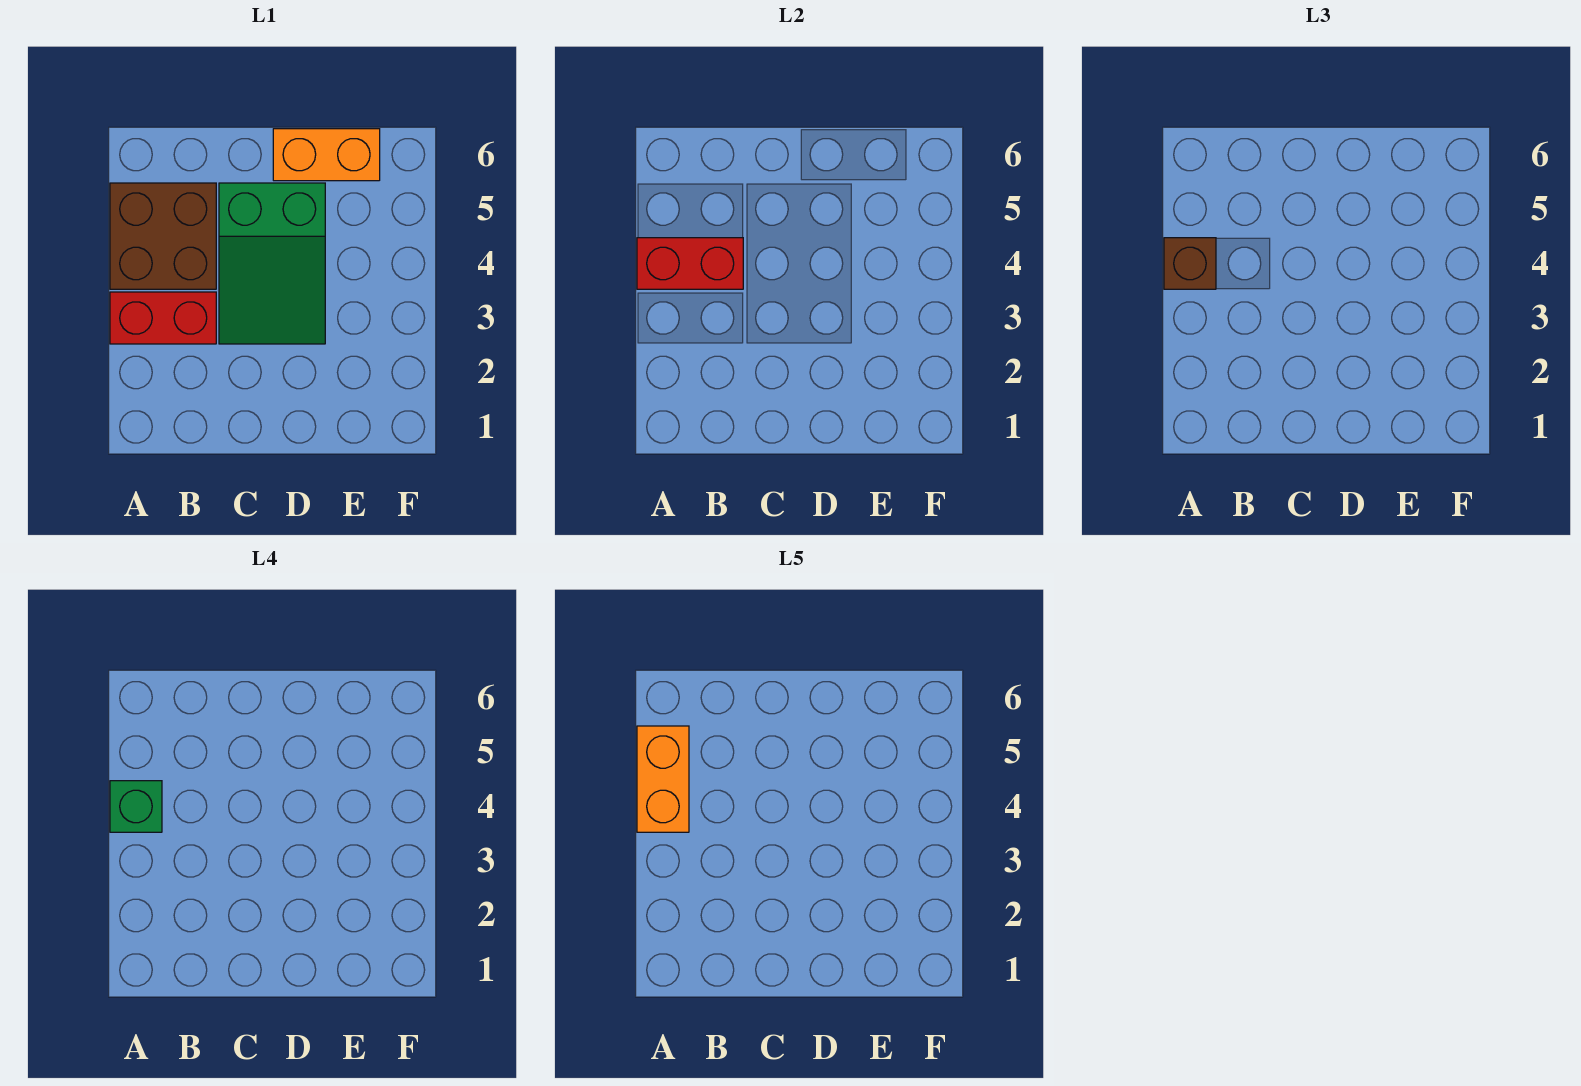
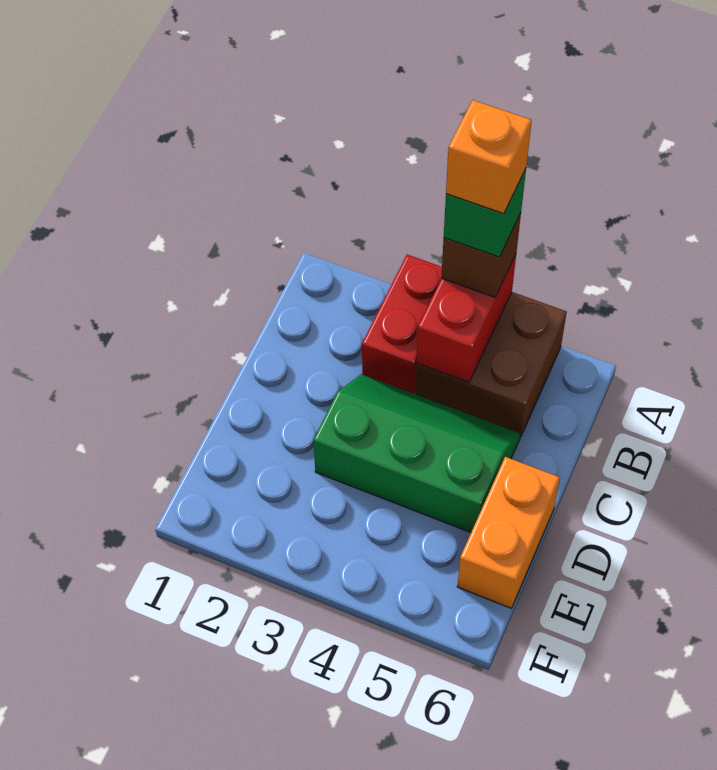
orange brick A4:A5 level 5 -> orange brick A4 level 5
green slope C3:D5 level 1 top 5 -> green slope C3:D5 level 1 top D

